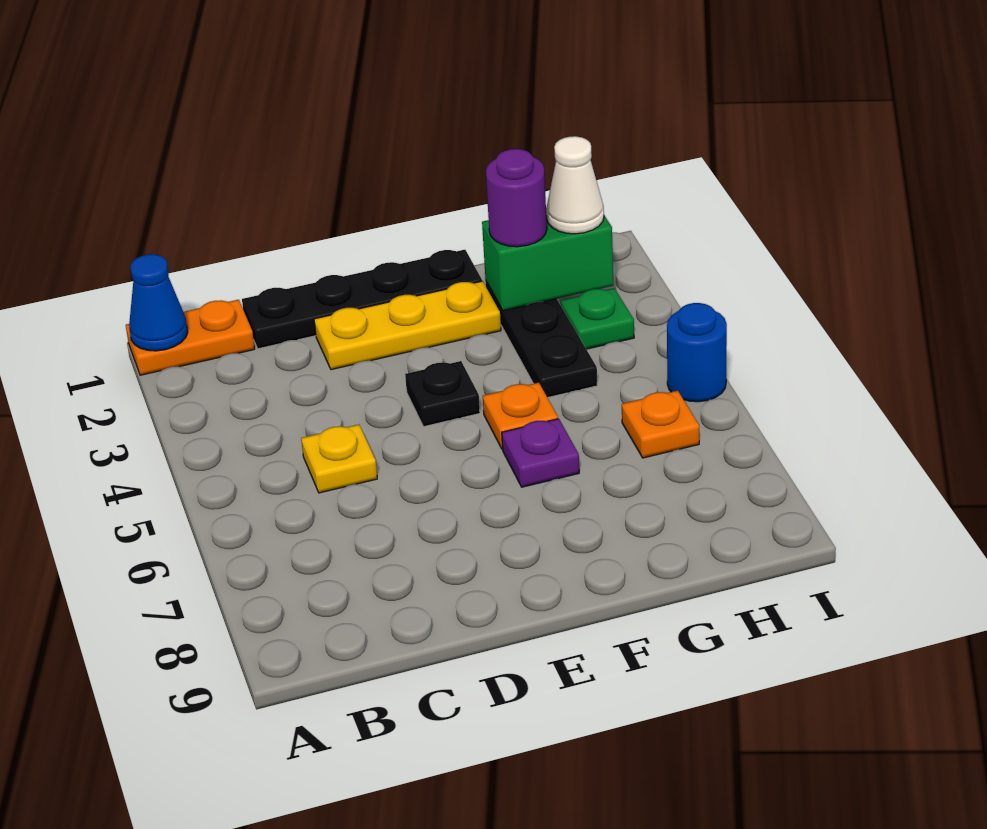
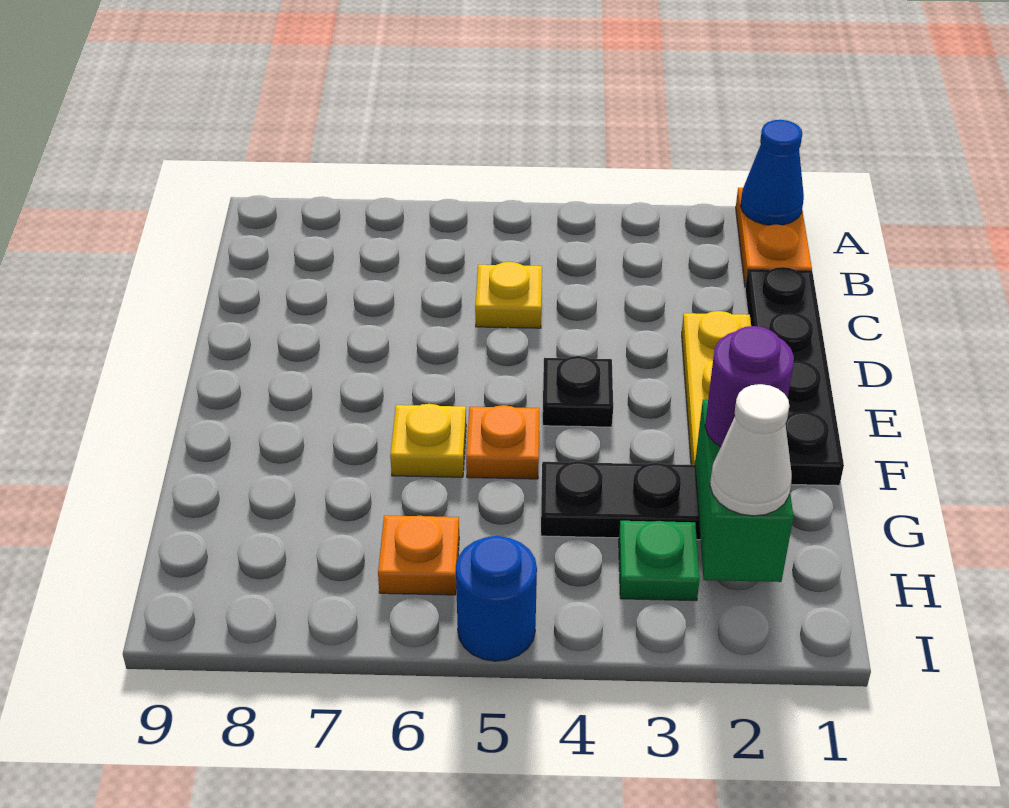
purple plate F6 level 1 -> yellow plate F6 level 1

